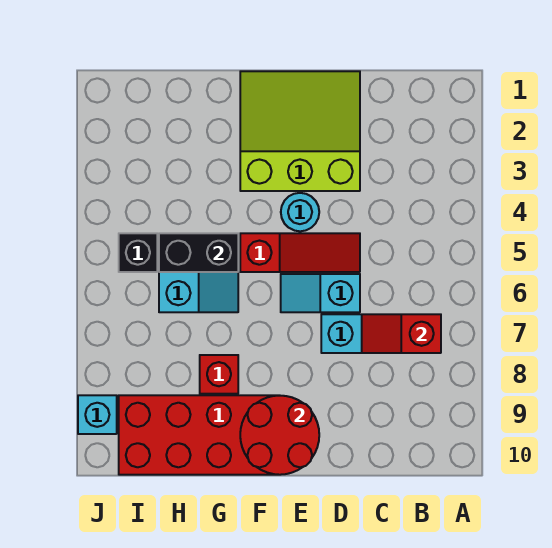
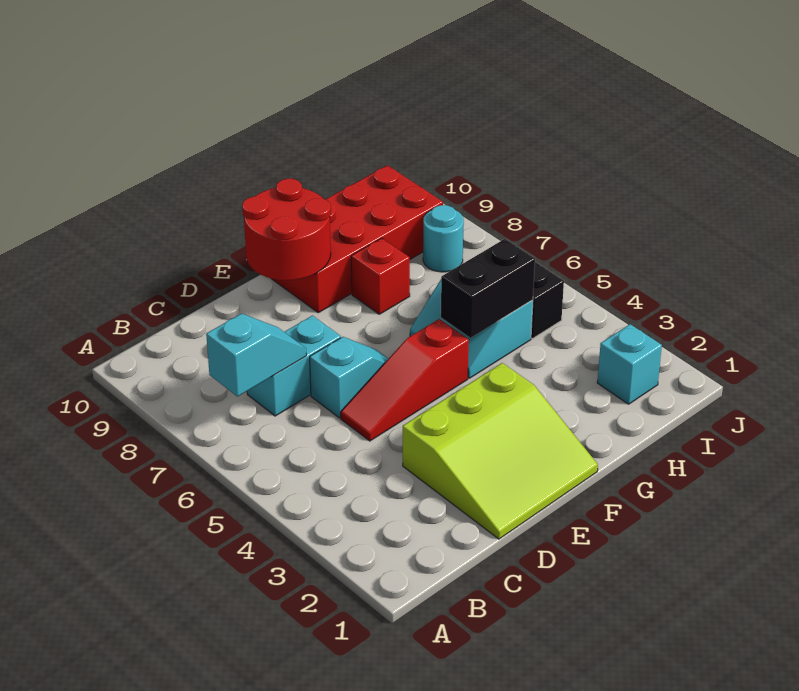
red slope B7:C7 level 2 top B -> cyan slope B7:C7 level 2 top B
cyan round brick E4 level 1 -> cyan round brick I8 level 1
cyan brick J9 level 1 -> cyan brick I2 level 1

